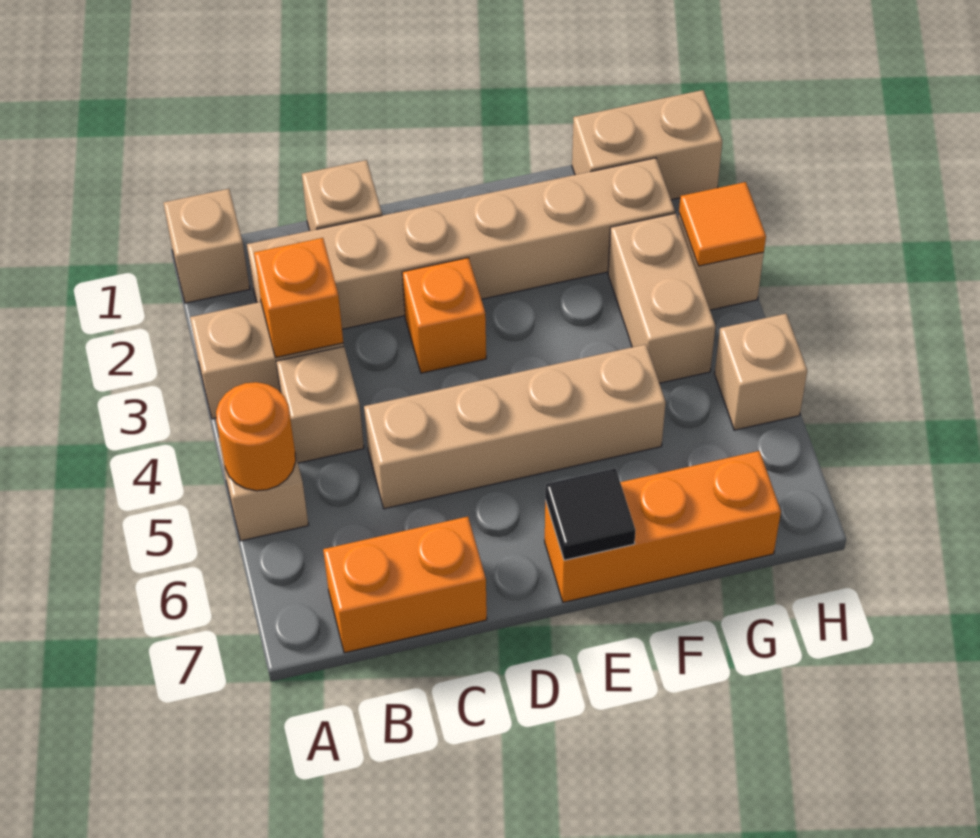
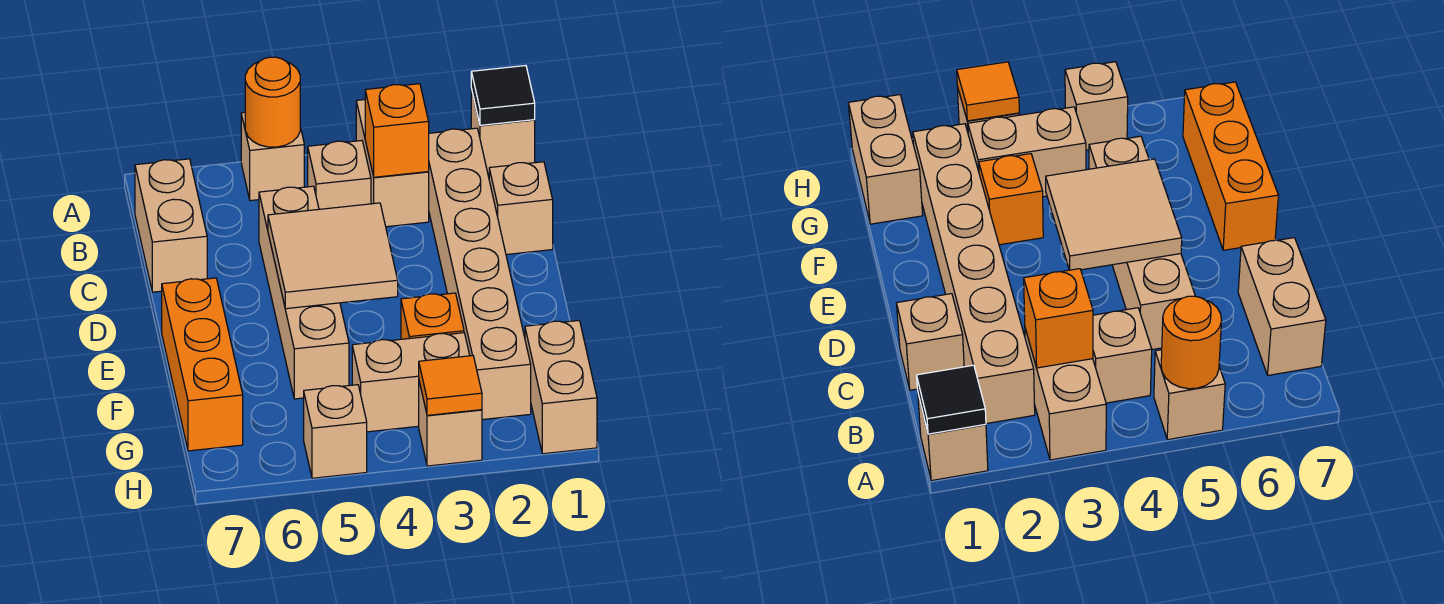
orange brick B7:C7 level 1 -> tan brick B7:C7 level 1
orange brick D3 level 1 -> orange brick F3 level 1
none -> tan tile D4:E5 level 2
black tile E7 level 2 -> black tile A1 level 2

